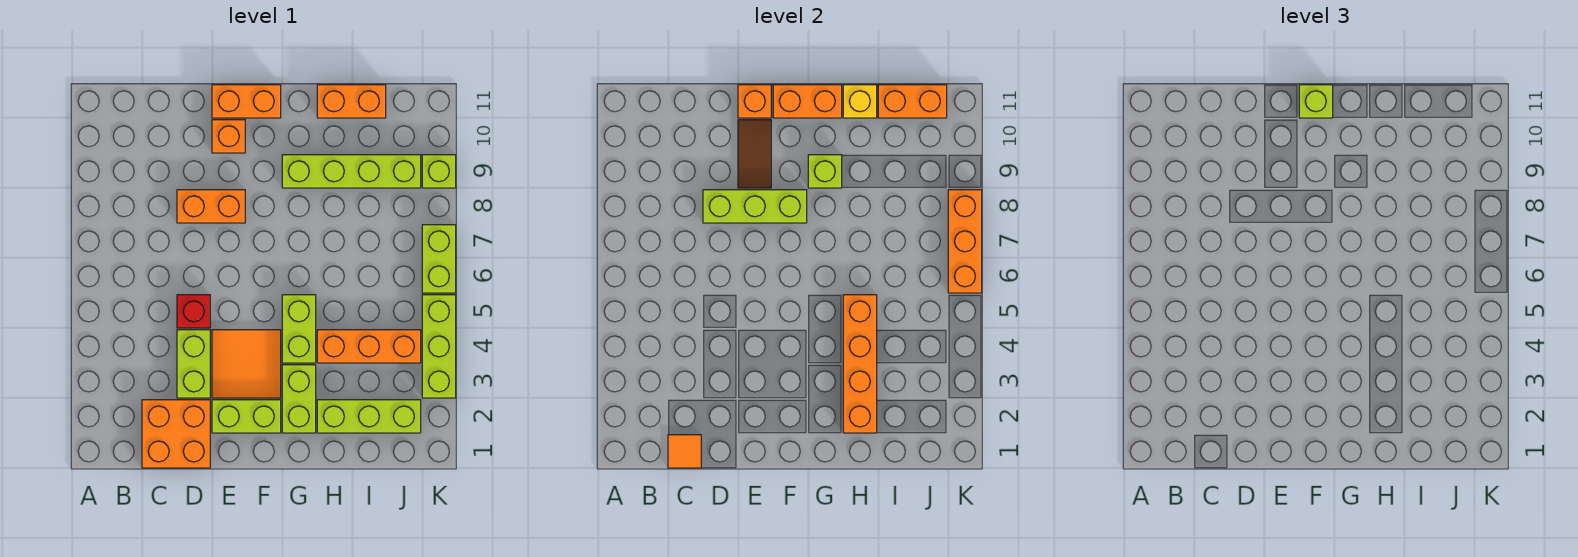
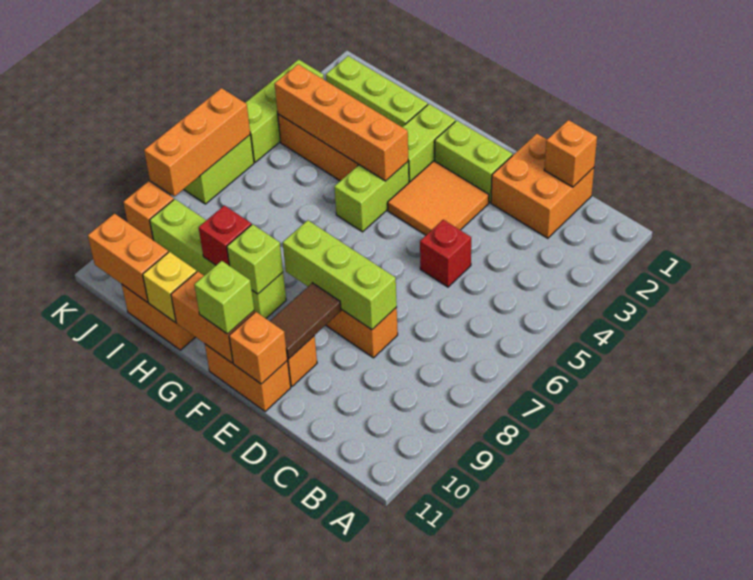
orange tile C1 level 2 -> orange brick C1 level 2
lime brick D3:D4 level 1 -> none
orange brick H2:H5 level 2 -> orange brick G4:J4 level 2
none -> red brick H9 level 2
lime brick K9 level 1 -> orange brick K9 level 1

